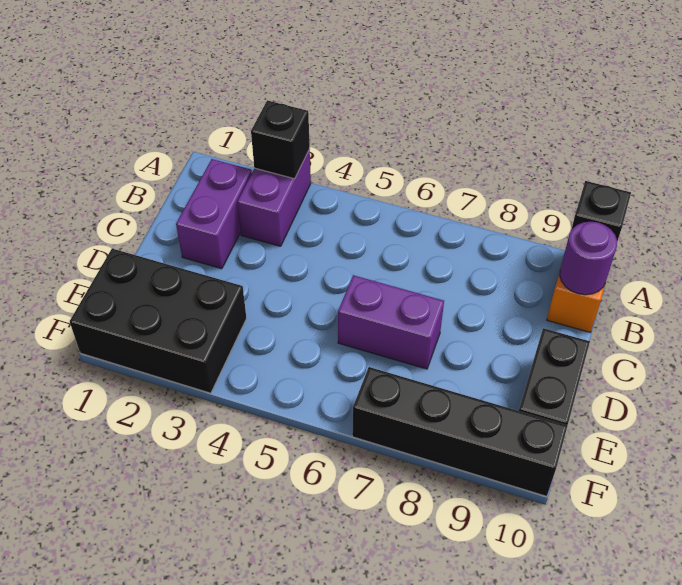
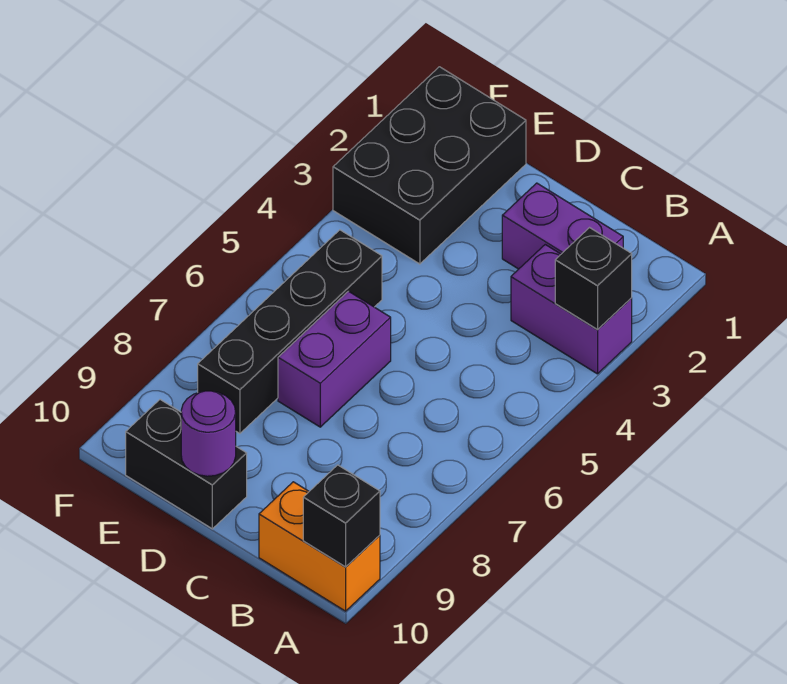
purple round brick B10 level 2 -> purple round brick D10 level 2
black brick F7:F10 level 1 -> black brick E5:E8 level 1

